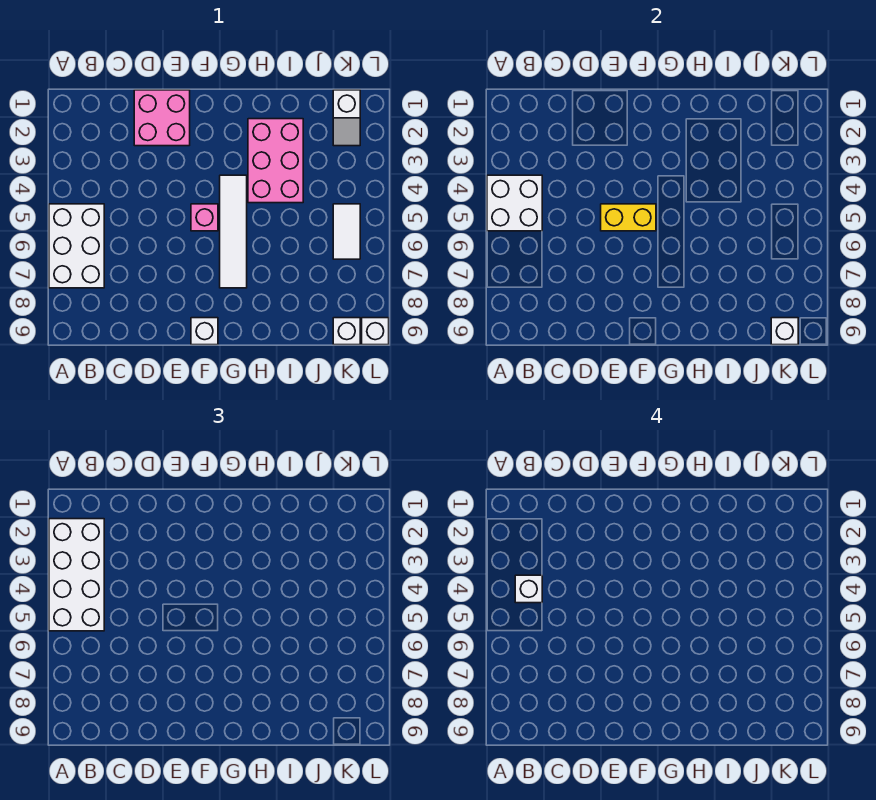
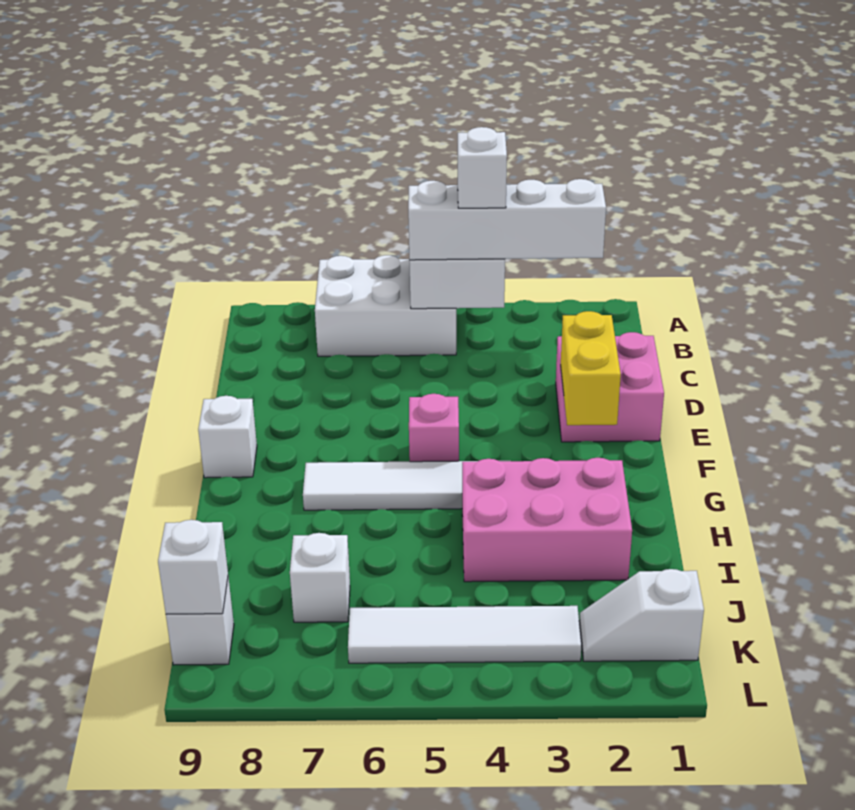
white brick A2:B5 level 3 -> white brick B2:B5 level 3
yellow brick E5:F5 level 2 -> yellow brick E2:F2 level 2
white tile K5:K6 level 1 -> white tile K3:K6 level 1
white brick L9 level 1 -> white brick J7 level 1

